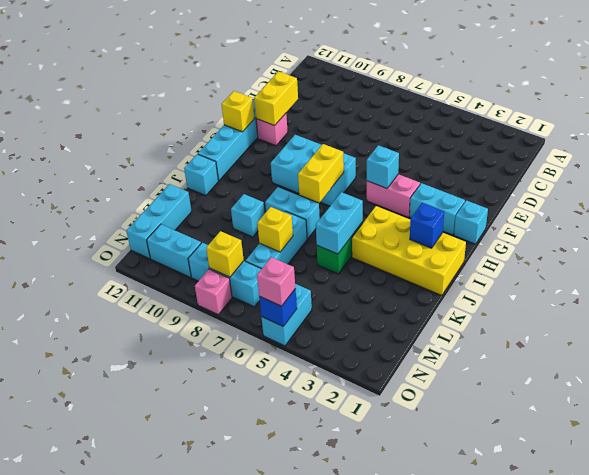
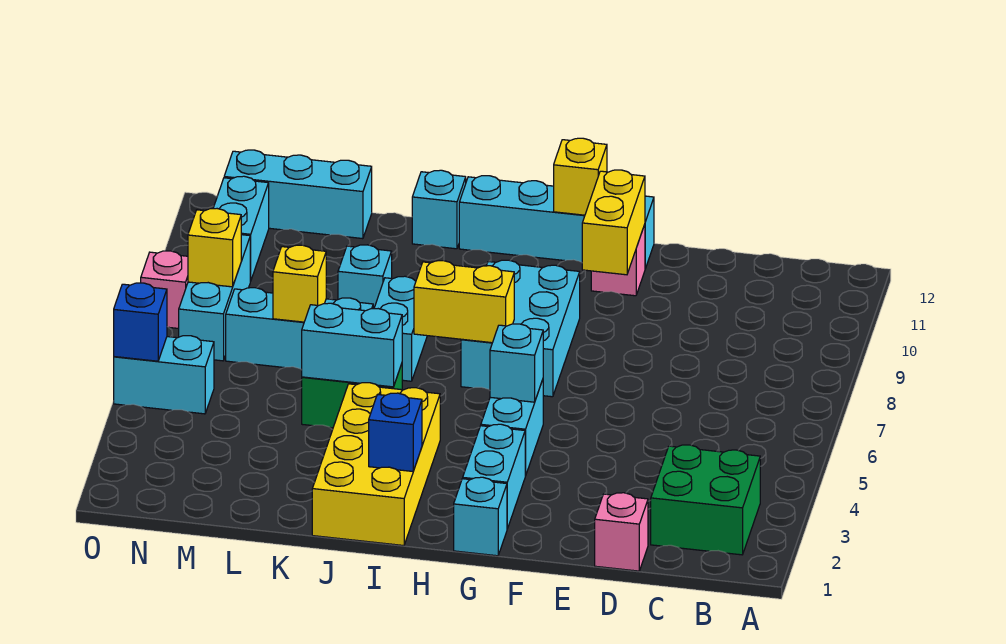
none -> green brick B2:C3 level 1
yellow brick E11:F11 level 2 -> yellow brick F10:F11 level 2
pink brick G4:G5 level 1 -> cyan brick G4:G5 level 1
pink brick O5 level 3 -> pink brick D1 level 1

